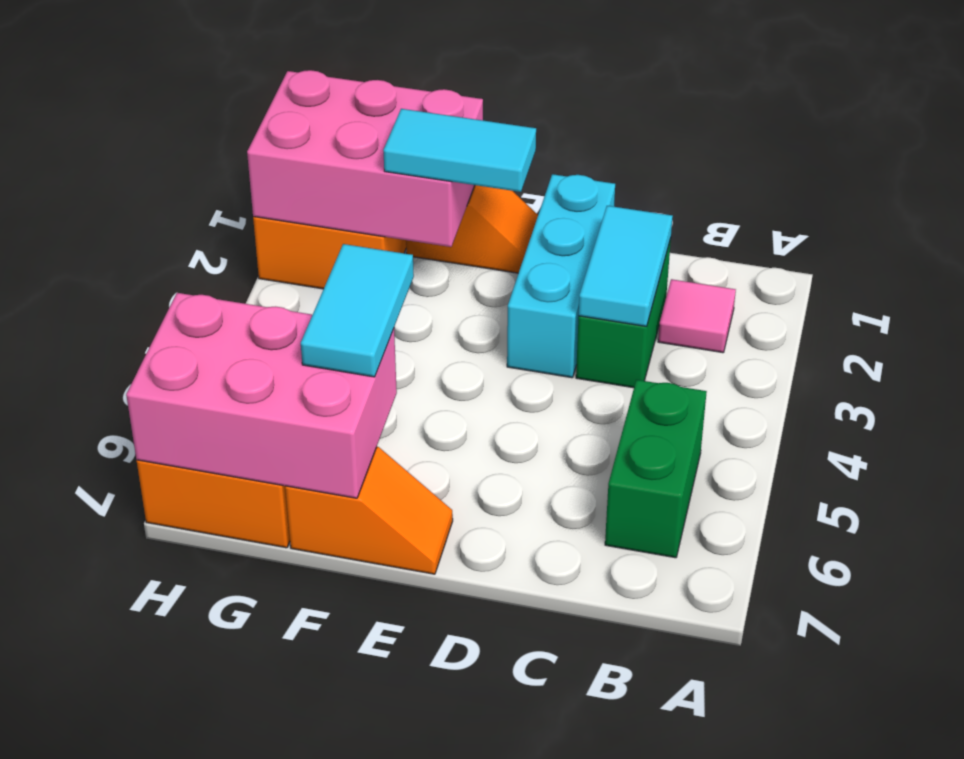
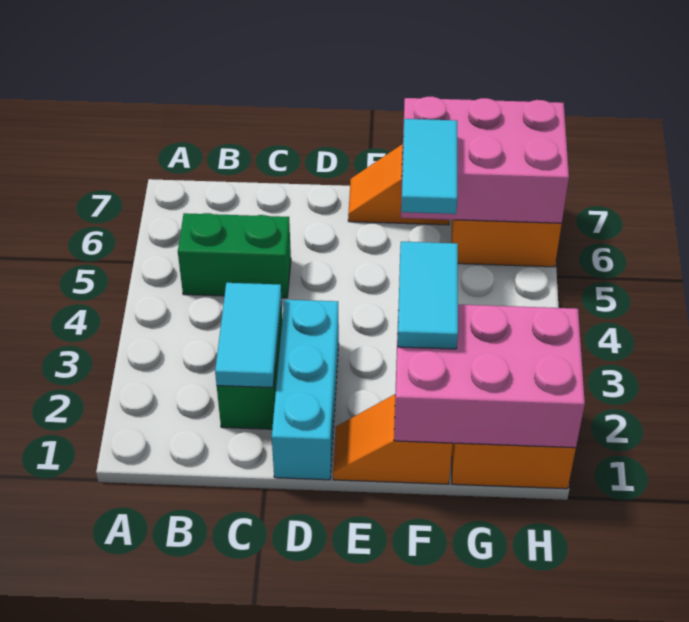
pink tile B2 level 1 -> none
green brick B5:B6 level 1 -> green brick B5:C5 level 1
cyan tile E2:F2 level 3 -> cyan tile F2:F3 level 3

